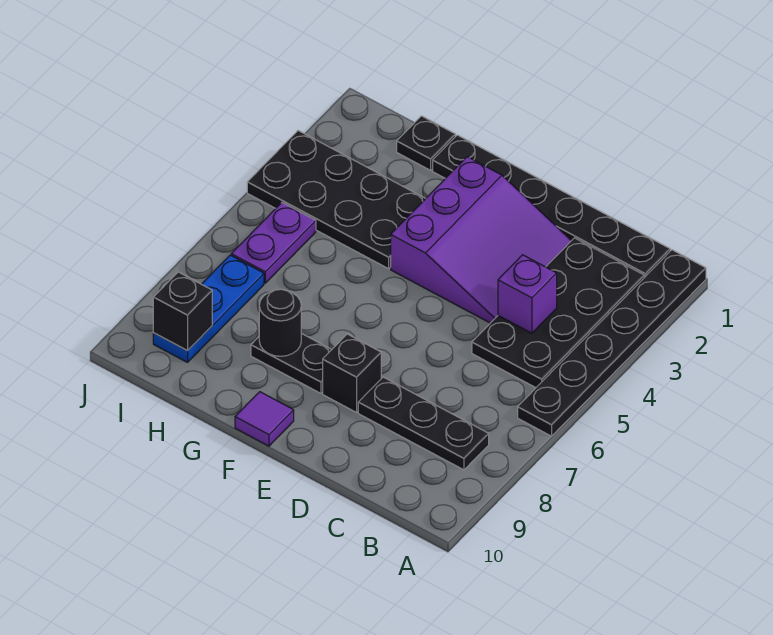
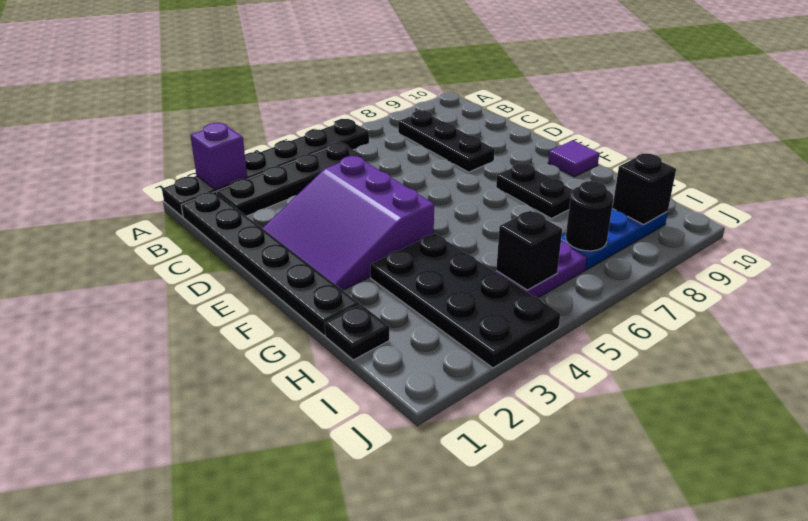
black plate B2:C5 level 1 -> black plate B2:B5 level 1
purple brick C4 level 2 -> purple brick A2 level 2
purple slope D2:F4 level 1 top F -> purple slope D2:F4 level 1 top 4
black brick E8 level 1 -> black brick I5 level 2
black round brick G8 level 2 -> black round brick I7 level 2

